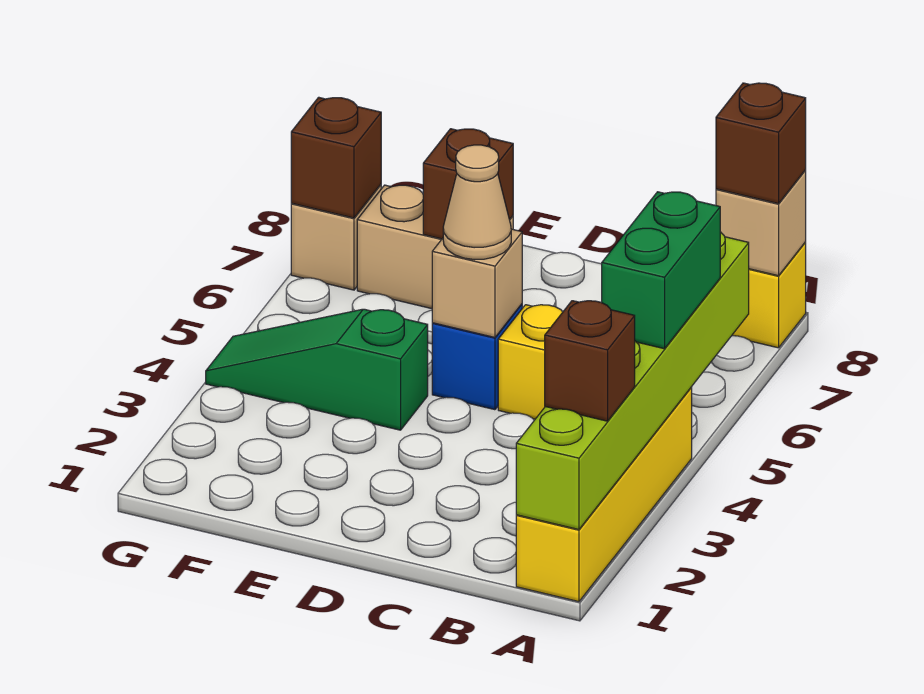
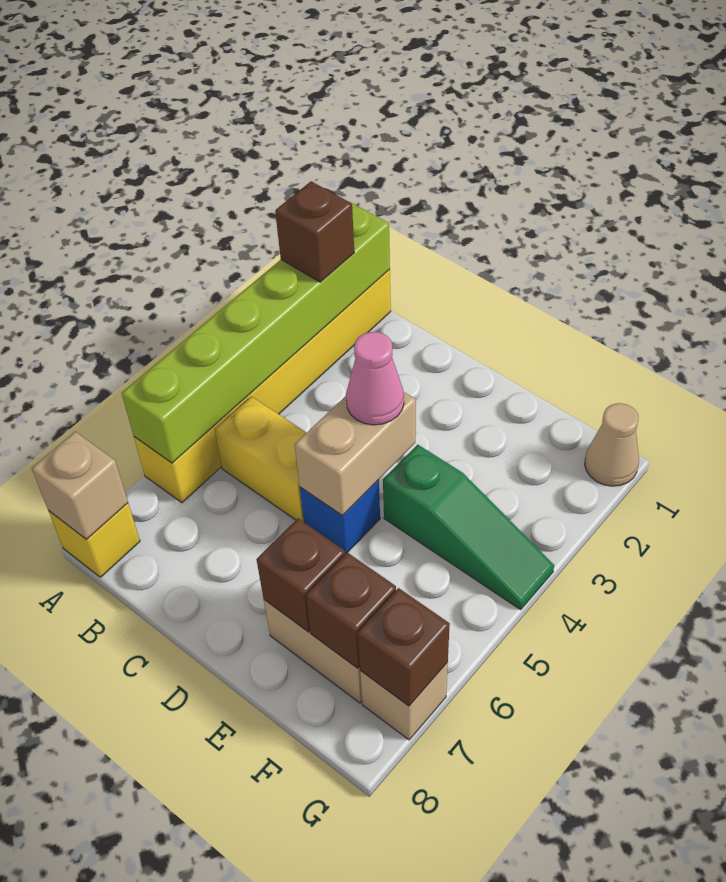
yellow brick A1:A4 level 1 -> yellow brick A1:A6 level 1
green brick A4:A5 level 3 -> none
brown brick A8 level 3 -> brown brick F7 level 2
none -> pink cone D4 level 3
tan brick D5 level 2 -> tan brick D4:D5 level 2
tan cone D5 level 3 -> tan cone G1 level 1

